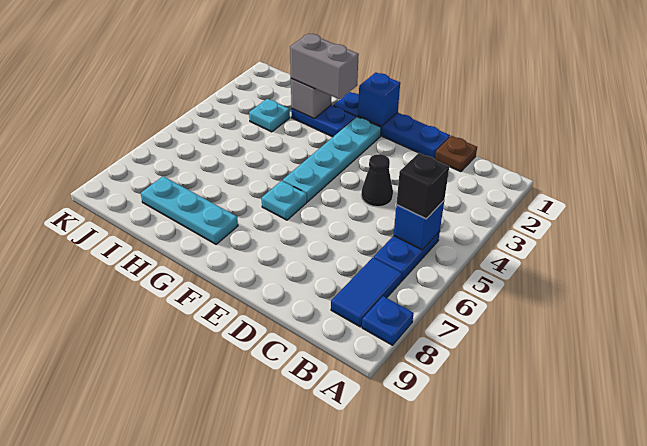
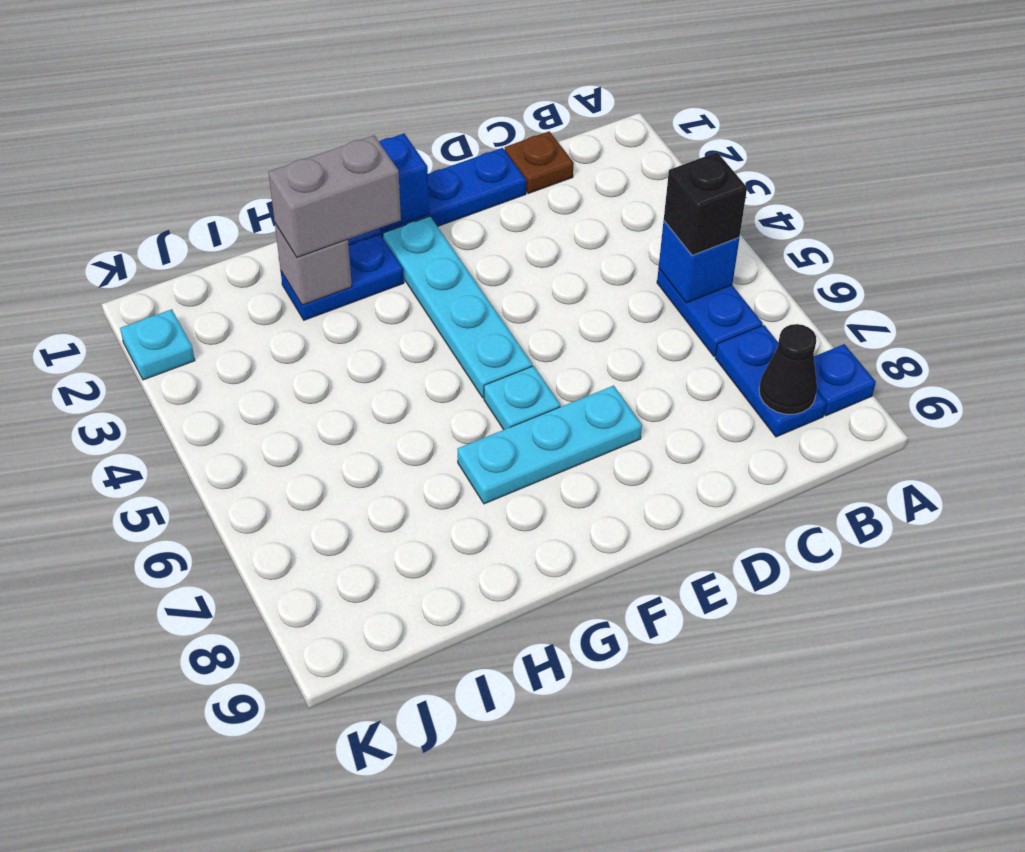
blue tile B7:B8 level 1 -> blue plate B7:B8 level 1
black cone D4 level 1 -> black cone B8 level 2
cyan plate G8:I8 level 1 -> cyan plate E7:G7 level 1
cyan plate I3 level 1 -> cyan plate K2 level 1

